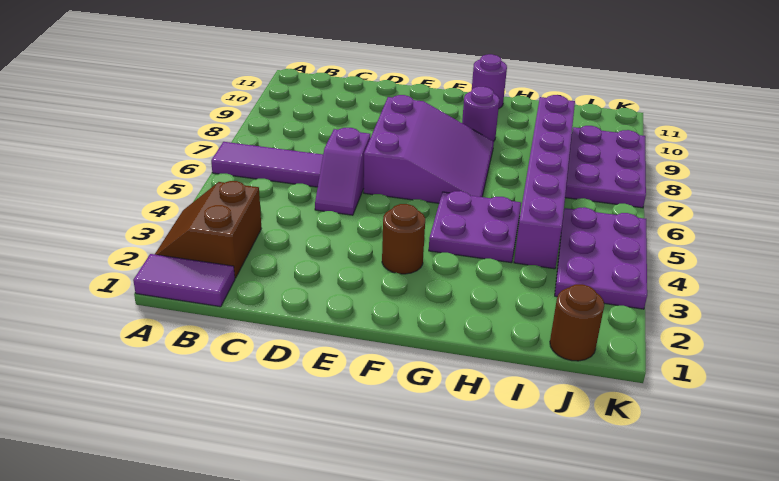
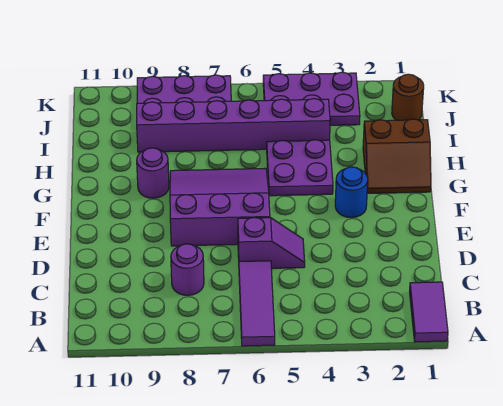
brown slope A2:B3 level 1 top B -> brown slope G1:H2 level 1 top H
brown round brick F3 level 1 -> blue round brick F3 level 1
purple round brick G11 level 1 -> purple round brick C8 level 1

